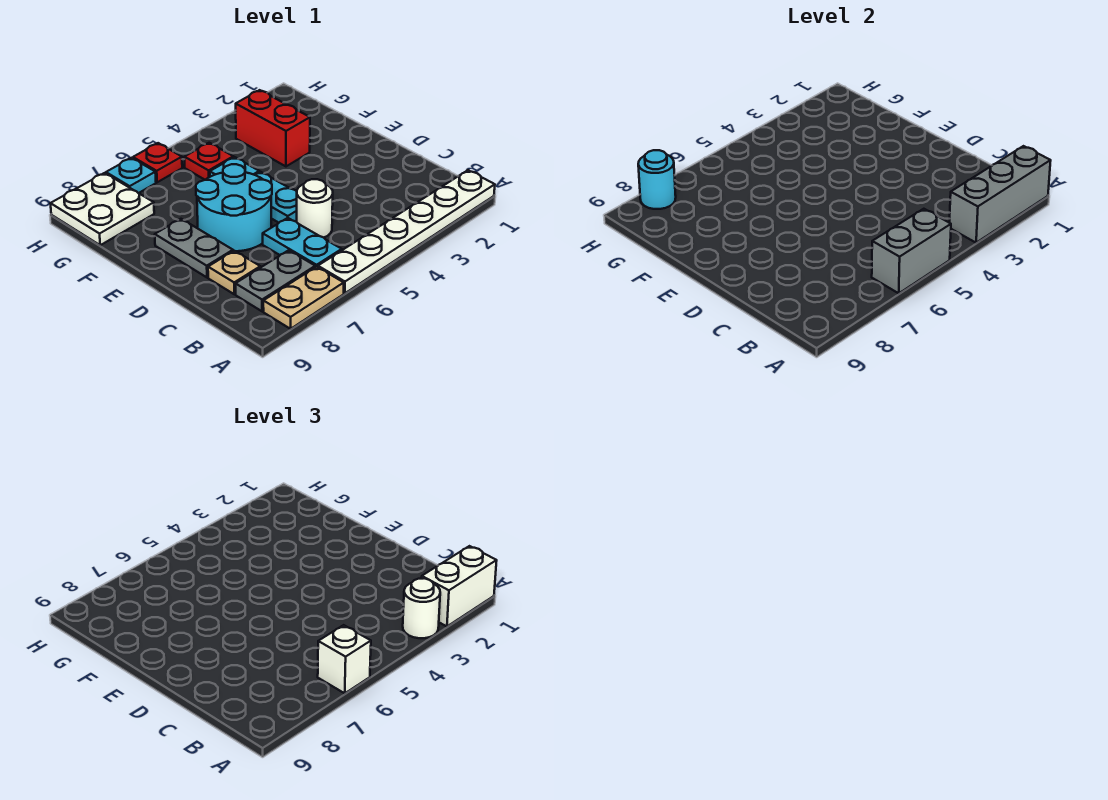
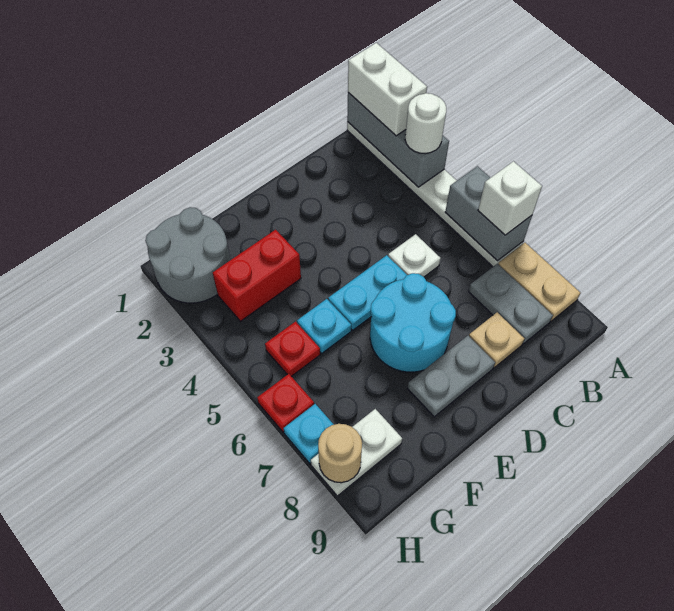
cyan plate B6:C6 level 1 -> none
white round brick C5 level 1 -> white plate C5 level 1
none -> grey round brick G1:H2 level 1
white plate G8:H9 level 1 -> white plate G8:H8 level 1
cyan round brick H8 level 2 -> tan round brick H8 level 2

